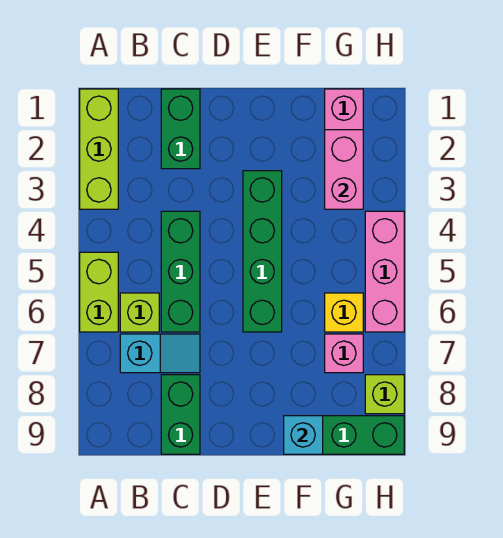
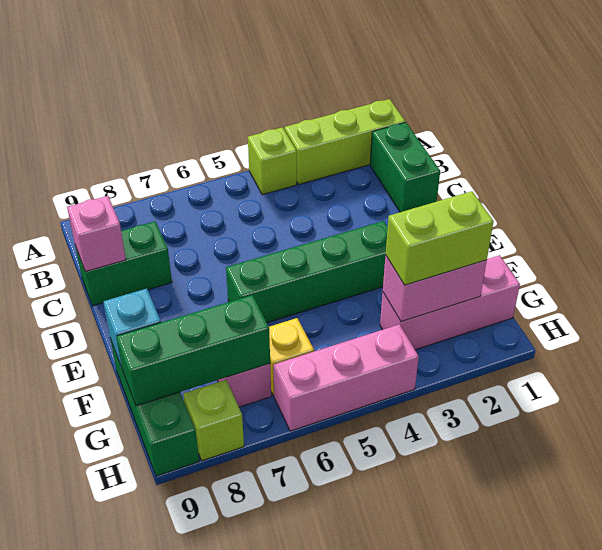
lime brick A5:A6 level 1 -> lime brick G2:G3 level 3
lime brick B6 level 1 -> lime brick A4 level 1
cyan slope B7:C7 level 1 top B -> none
green brick C1:C2 level 1 -> green brick B1:C1 level 1
green brick C4:C6 level 1 -> green brick G7:G9 level 2
none -> pink brick C9 level 2

